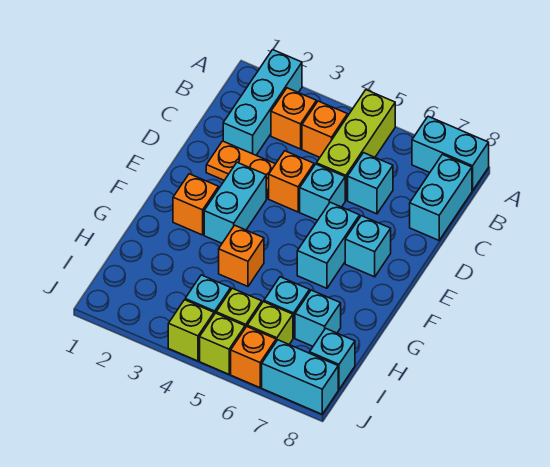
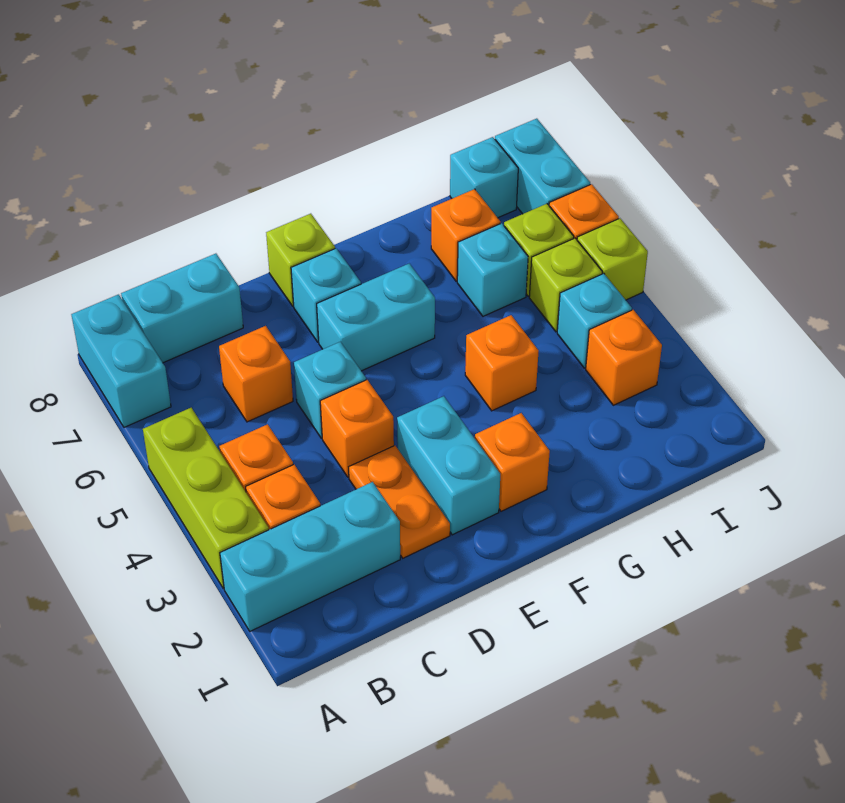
lime brick A5:C5 level 1 -> lime brick A3:A5 level 1
cyan brick C6 level 1 -> orange brick C6 level 1
cyan brick E3:F3 level 1 -> cyan brick E2:E3 level 1
cyan brick H7 level 1 -> orange brick H7 level 1
none -> orange brick I3 level 1
lime brick J4 level 1 -> lime brick E8 level 1

